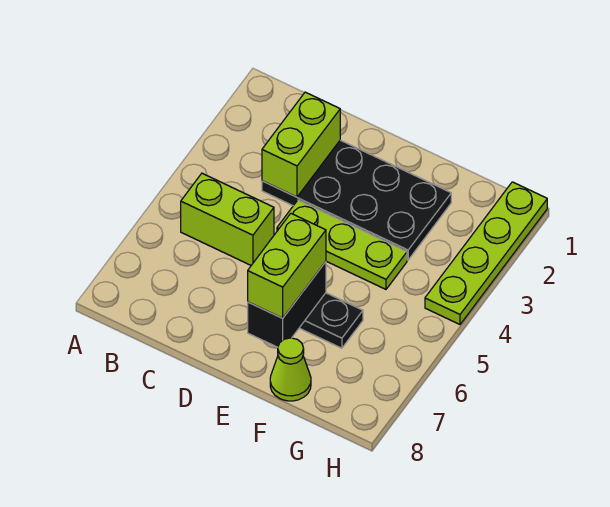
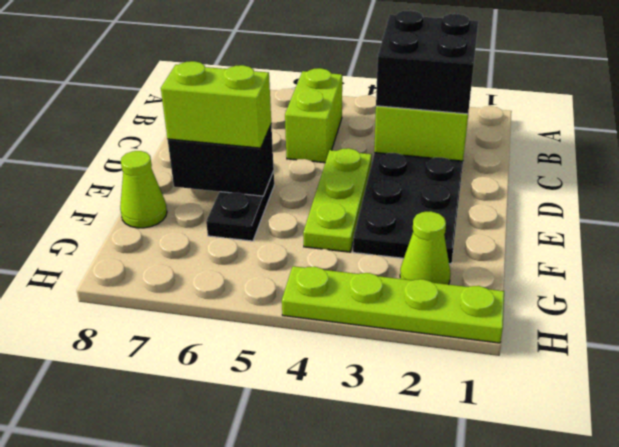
none -> black brick B2:C3 level 3
none -> lime cone G2 level 1

